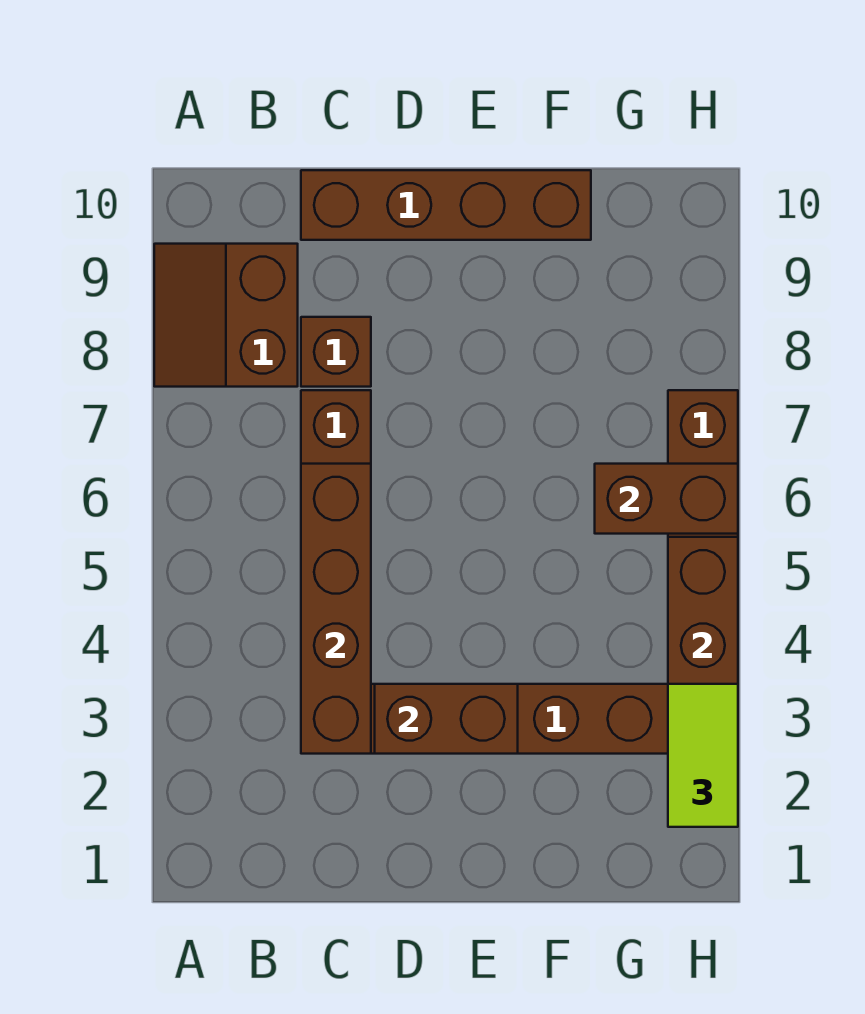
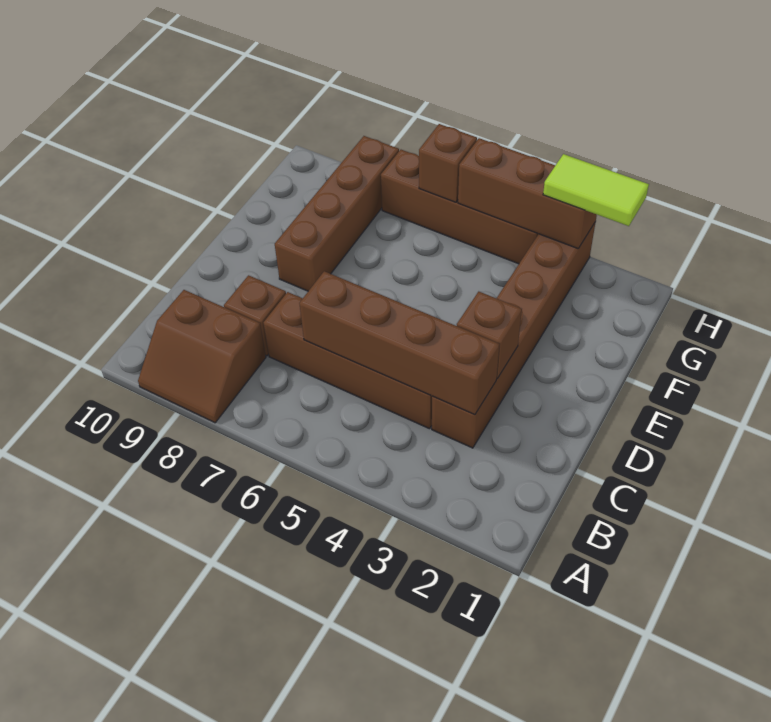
brown brick C10:F10 level 1 -> brown brick E8:H8 level 1
brown brick D3:E3 level 2 -> brown brick D3 level 2
brown brick G6:H6 level 2 -> brown brick H6 level 2

